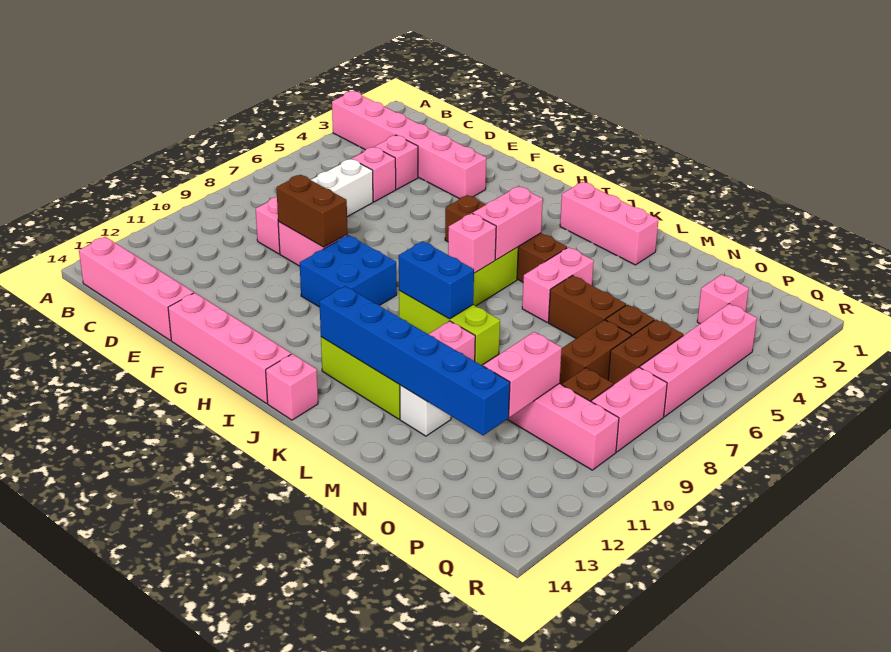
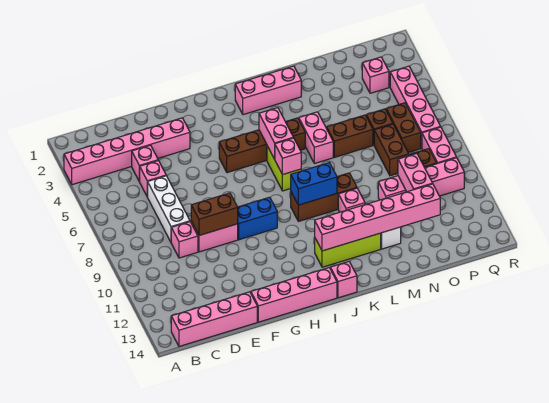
blue brick G9:H10 level 1 -> blue brick G9:H9 level 1
lime brick J9:L9 level 1 -> brown brick J9:L9 level 1
blue brick J12:O12 level 2 -> pink brick J12:O12 level 2

